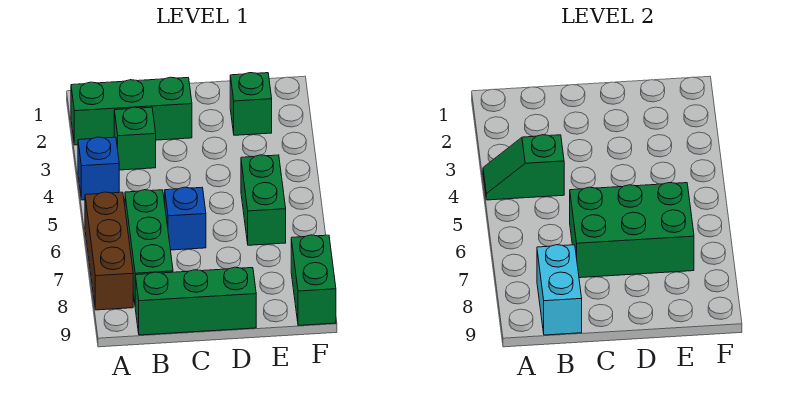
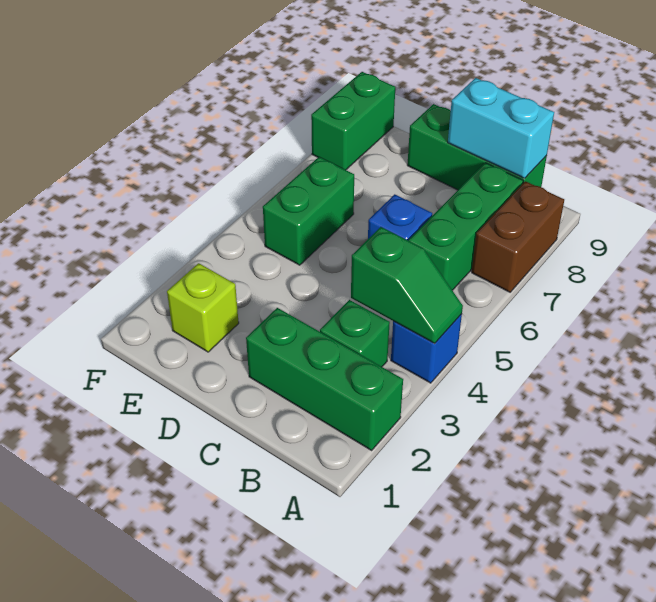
brown brick A6:A8 level 1 -> brown brick A7:A8 level 1
cyan brick B8:B9 level 2 -> cyan brick B9:C9 level 2
green brick C6:E7 level 2 -> none
green brick E2 level 1 -> lime brick E2 level 1

